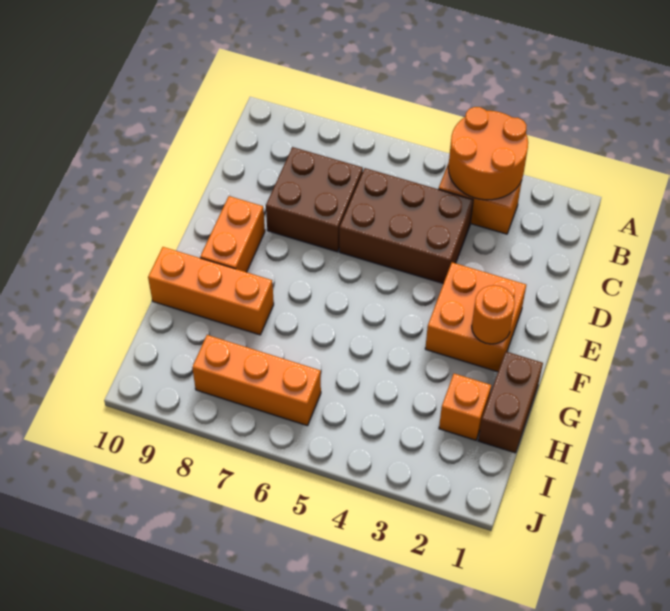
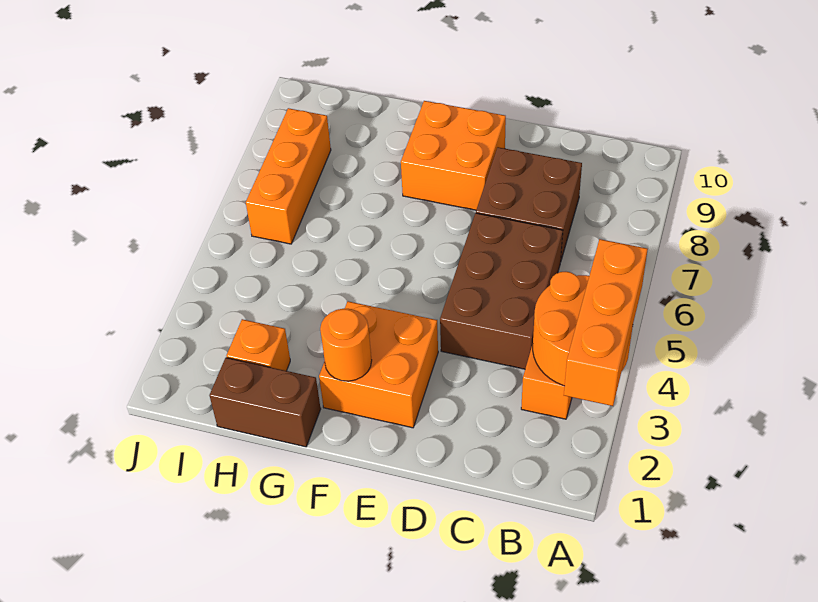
orange brick E9:F9 level 1 -> orange brick E8:F9 level 1
orange brick G8:G10 level 1 -> orange brick A2:A4 level 3

